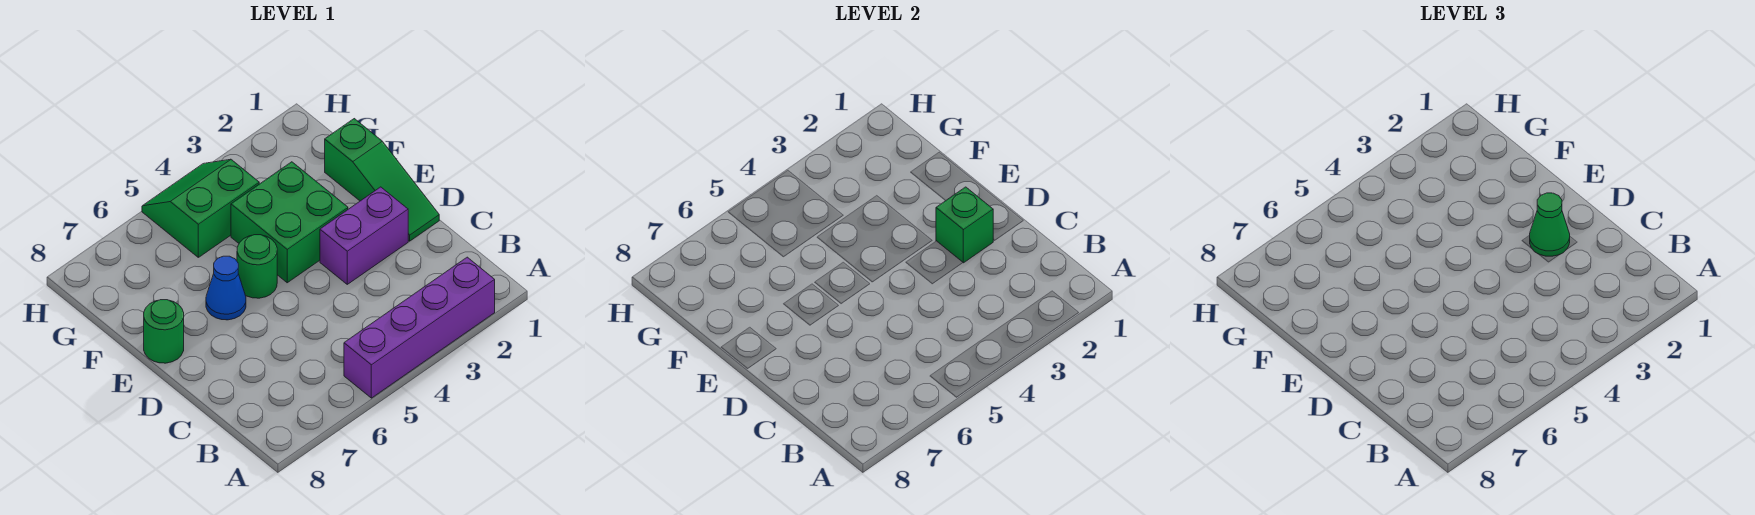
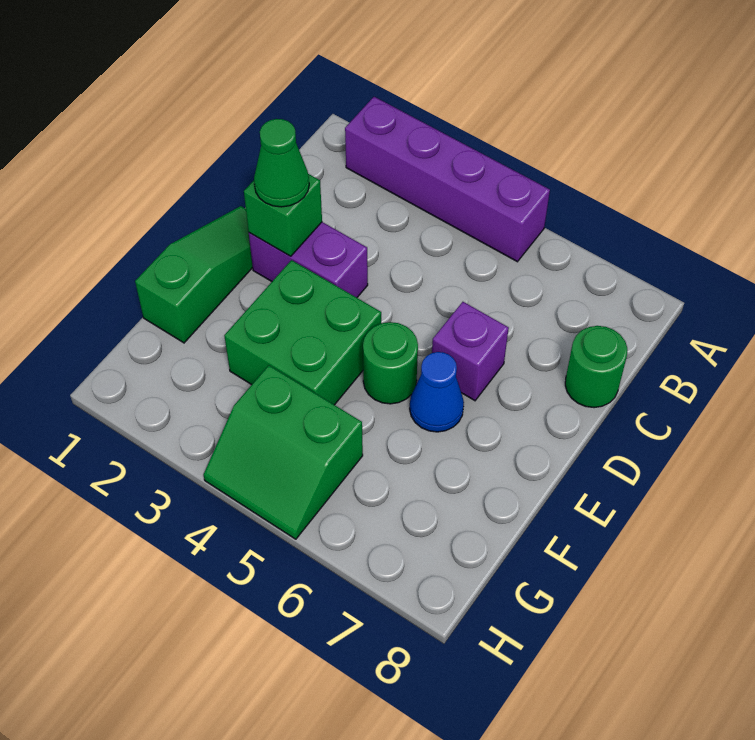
none -> purple brick D6 level 1
green round brick E8 level 1 -> green round brick C8 level 1

